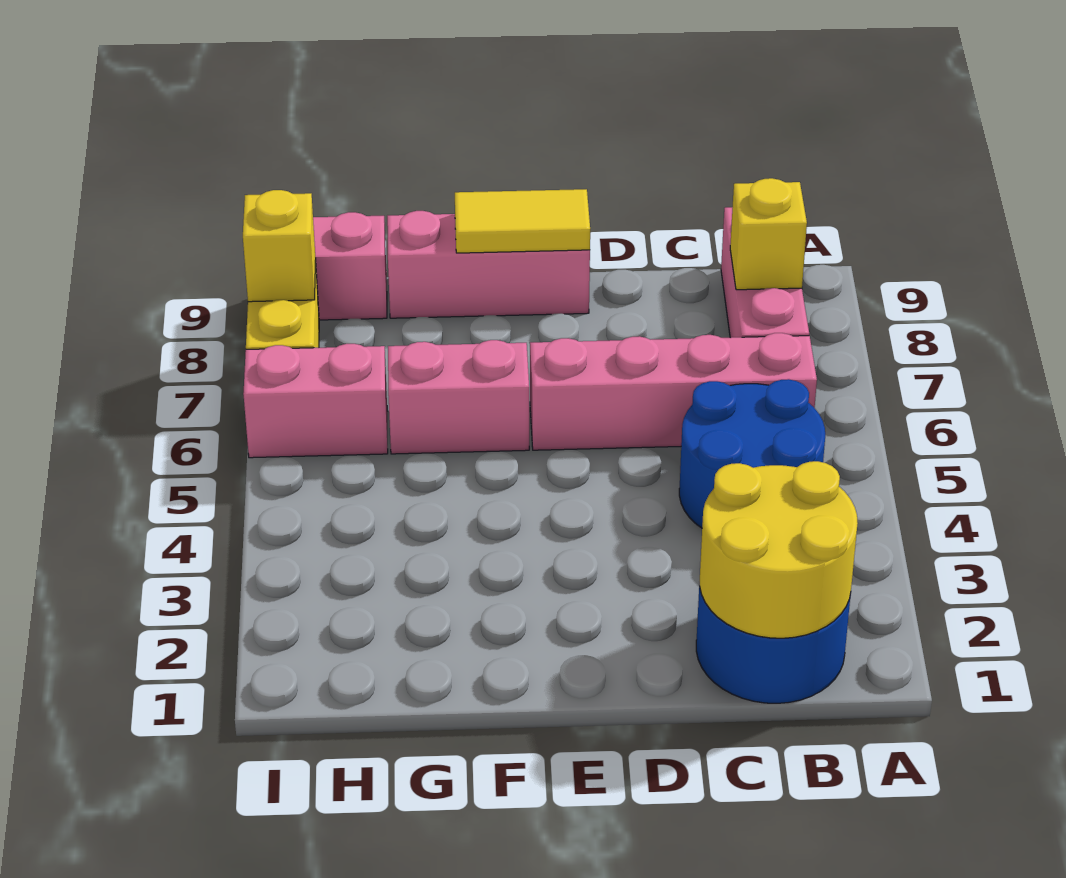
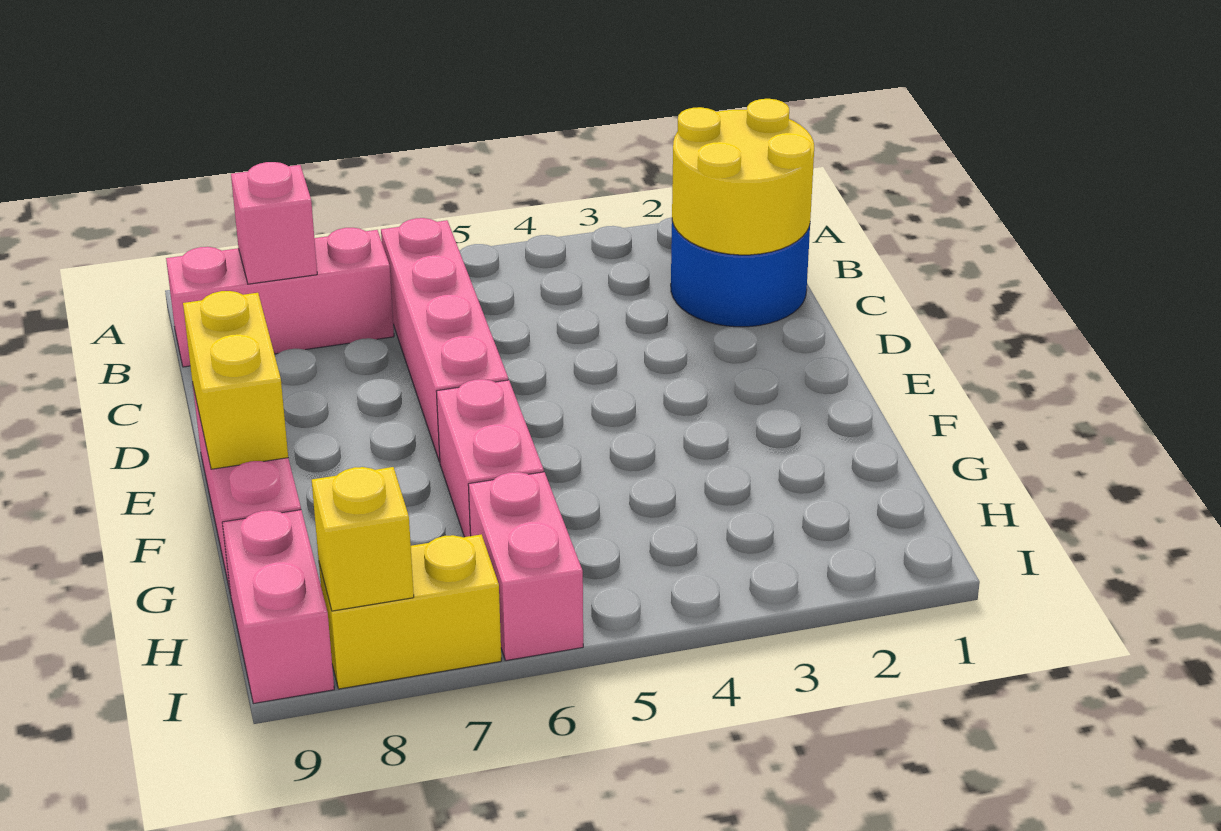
blue round brick B4:C5 level 1 -> none
yellow brick B8 level 2 -> pink brick B8 level 2
yellow tile E9:F9 level 2 -> yellow brick E9:F9 level 2

